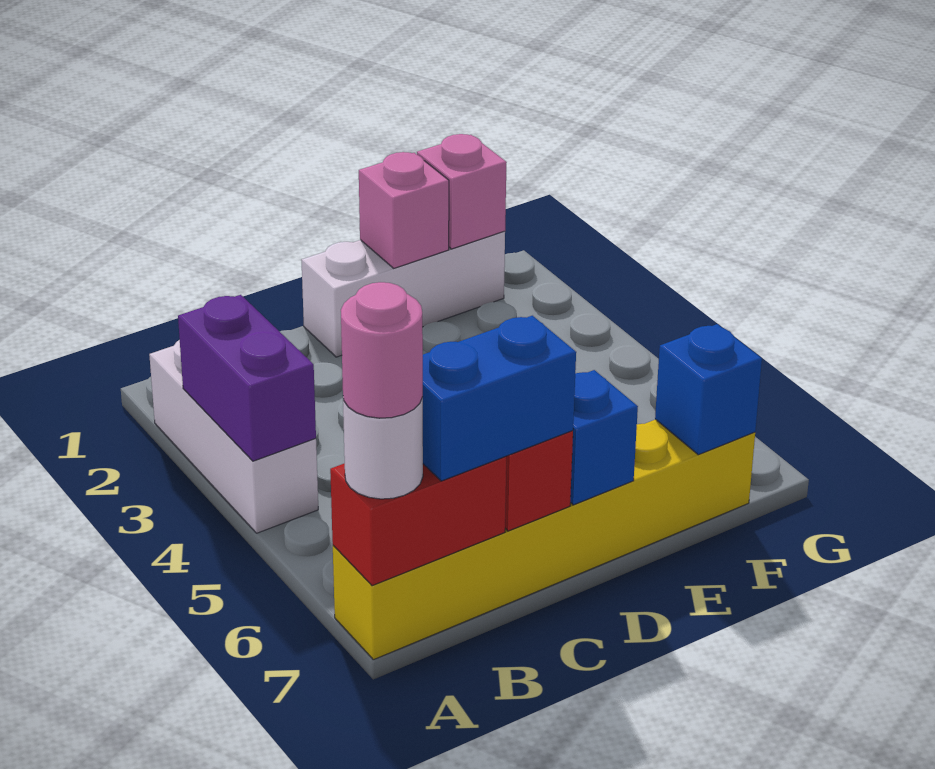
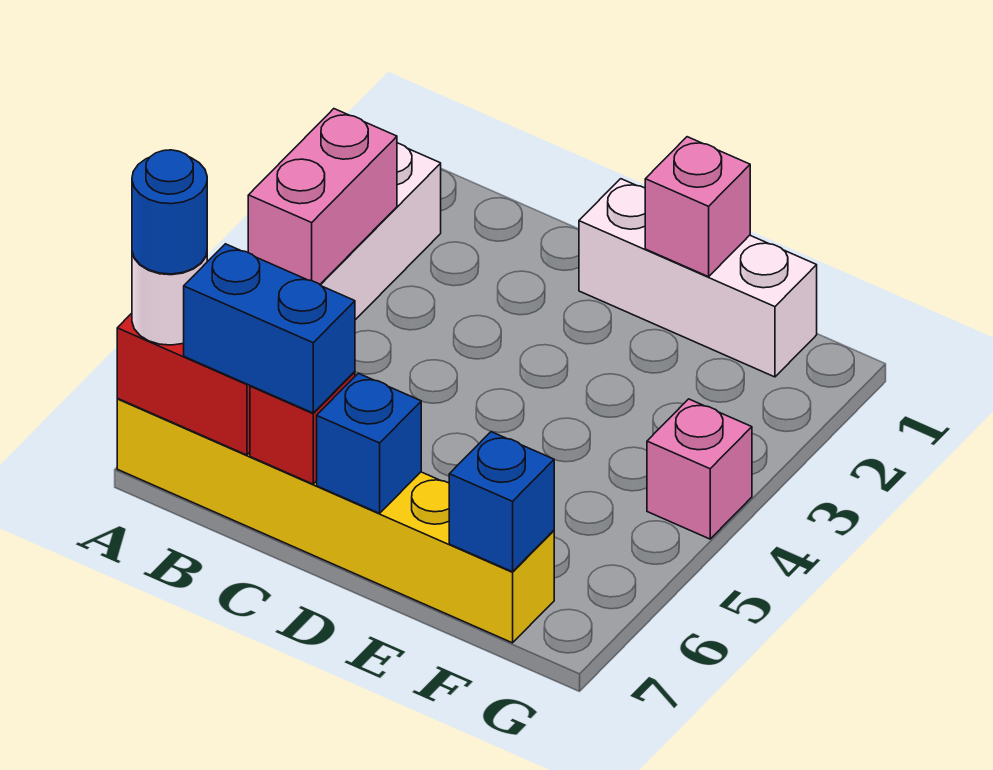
purple brick A3:A4 level 2 -> pink brick A3:A4 level 2
pink round brick A7 level 4 -> blue round brick A7 level 4
pink brick F1 level 2 -> pink brick G4 level 1

